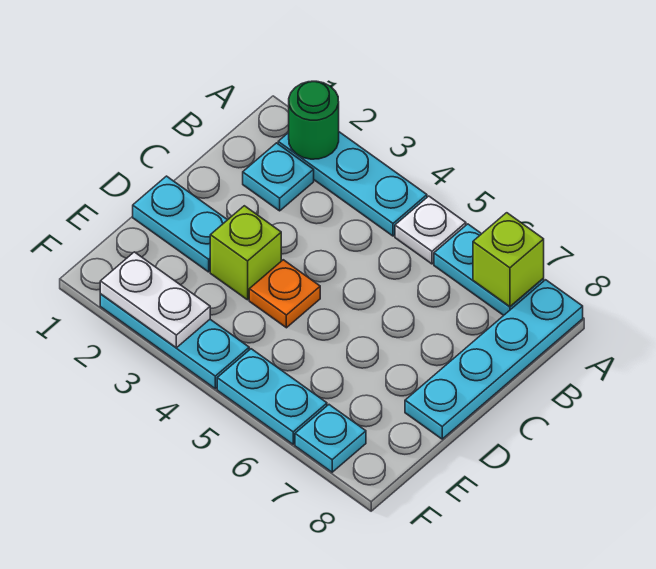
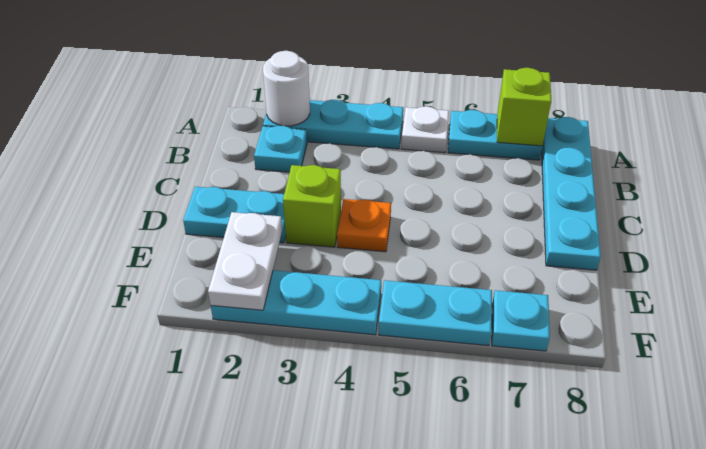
green round brick A2 level 2 -> white round brick A2 level 2
white plate F2:F3 level 2 -> white plate E2:F2 level 2

